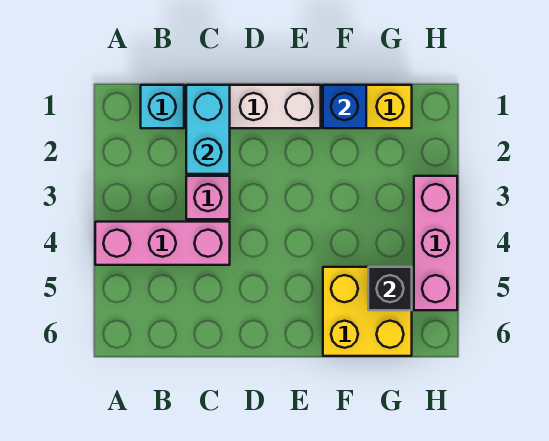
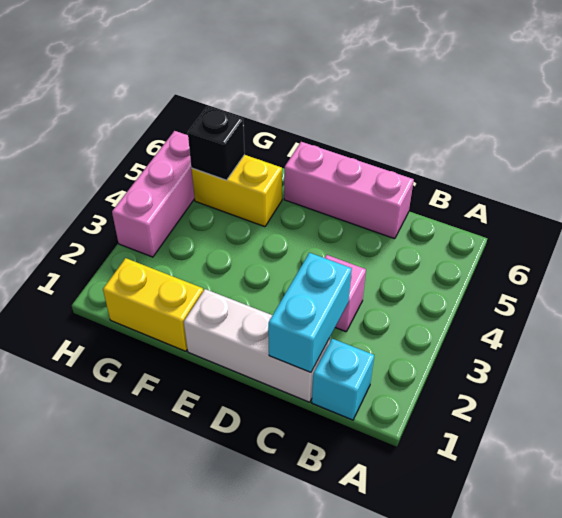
pink brick A4:C4 level 1 -> pink brick C6:E6 level 1
blue brick F1 level 2 -> none
yellow brick F5:G6 level 1 -> yellow brick F5:G5 level 1

